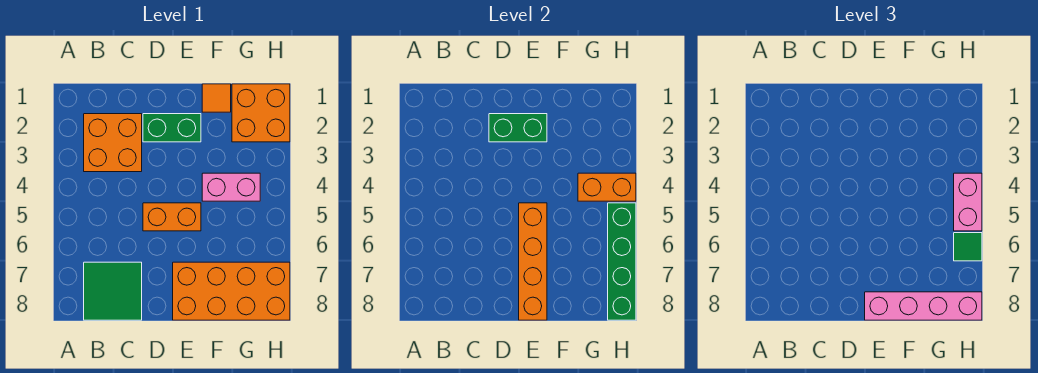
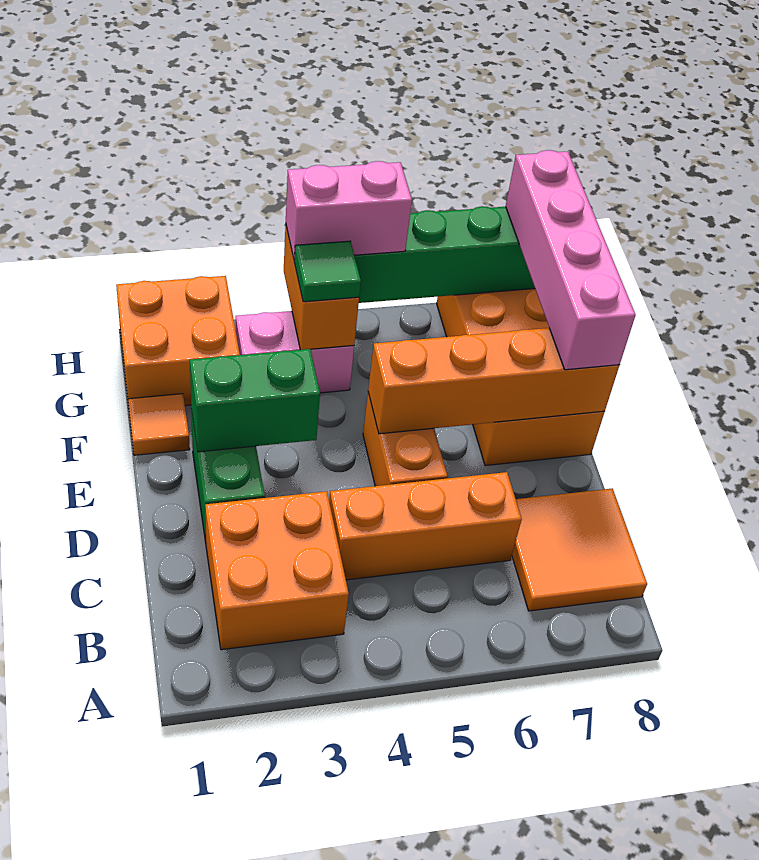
green tile B7:C8 level 1 -> orange tile B7:C8 level 1
none -> orange brick C4:C6 level 1
green brick D2:E2 level 2 -> green brick E2:E3 level 2
pink brick F4:G4 level 1 -> pink brick G3:G4 level 1
green tile H6 level 3 -> green tile G4 level 3

